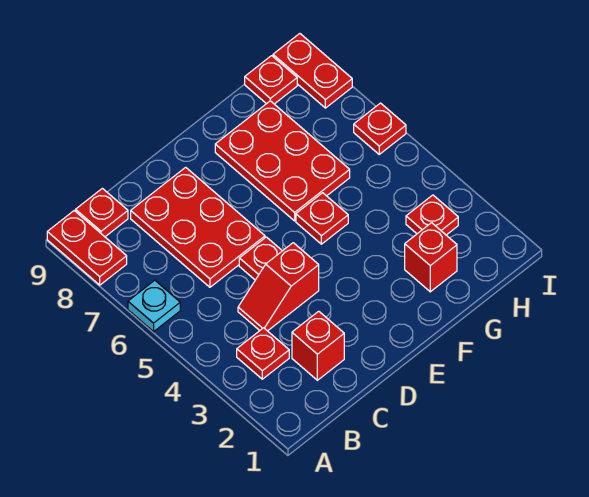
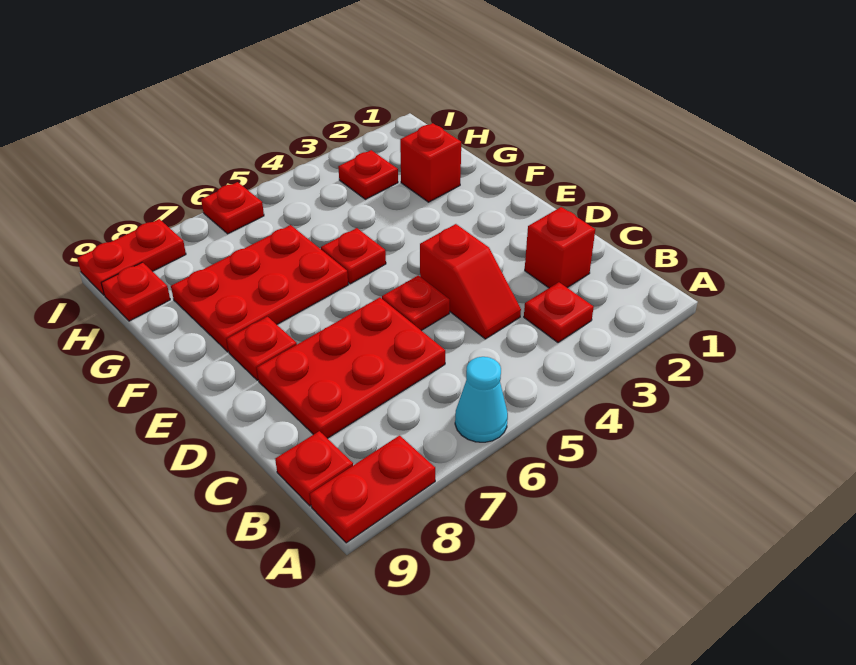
cyan plate A6 level 1 -> cyan cone A6 level 1
none -> red plate E8 level 1

